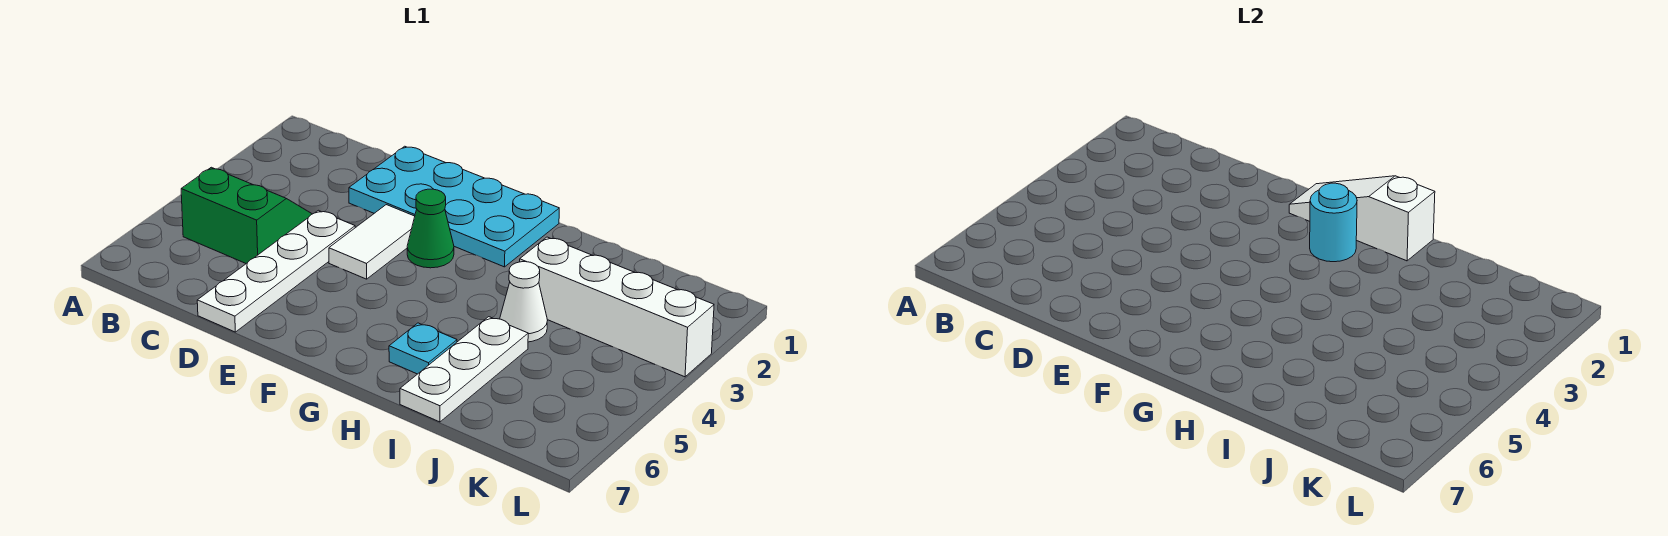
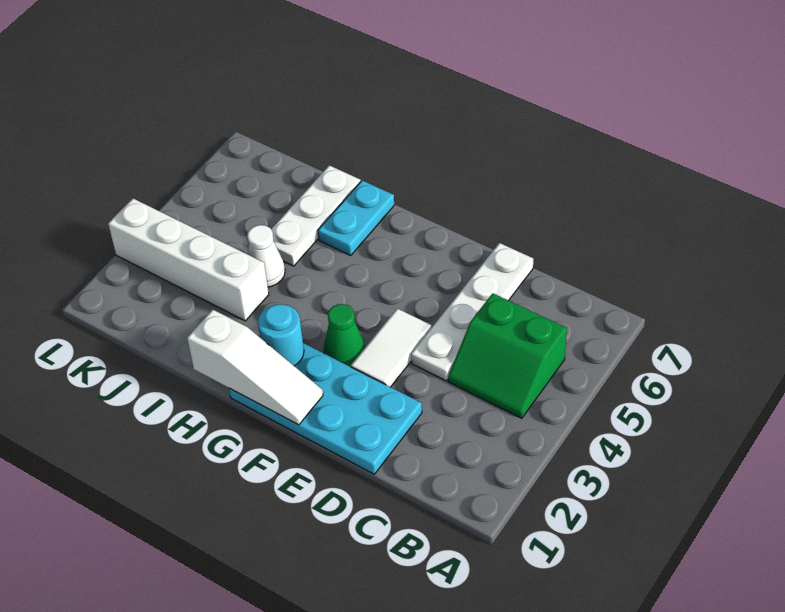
cyan plate H6 level 1 -> cyan plate H6:H7 level 1

